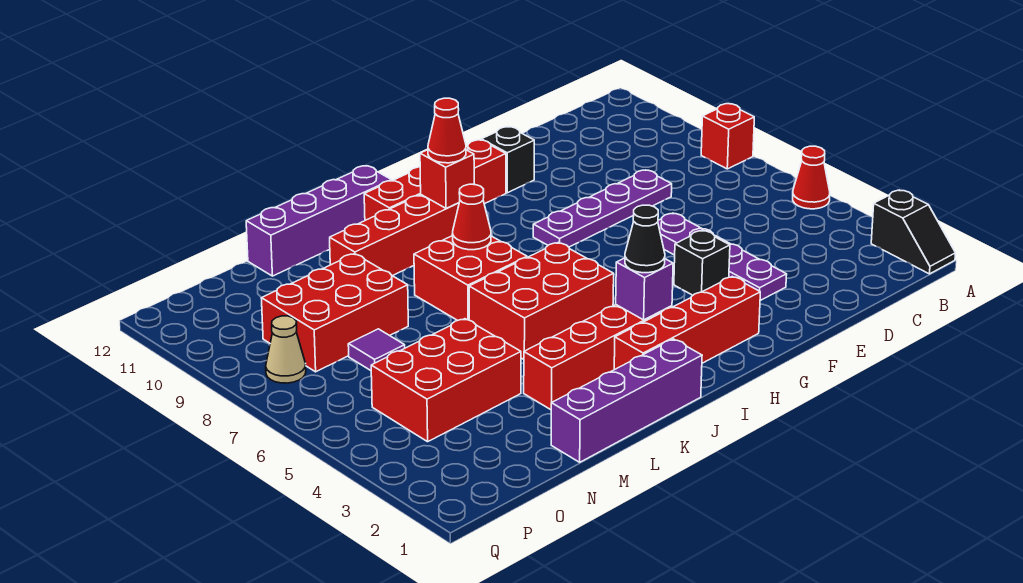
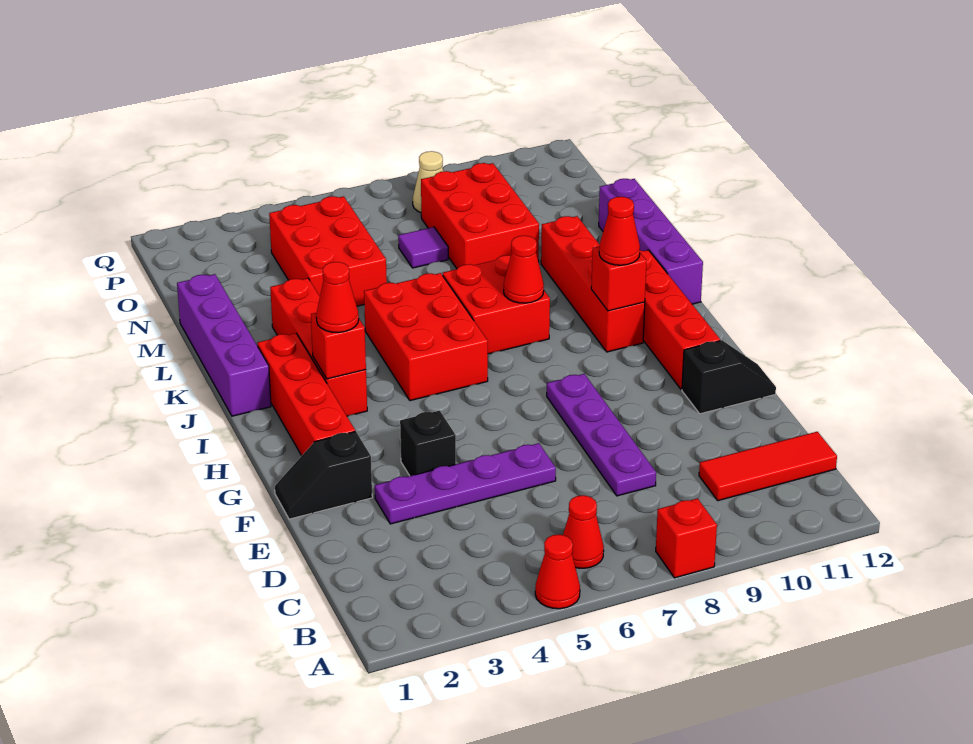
black slope A1:A2 level 1 top 2 -> black slope F1:F2 level 1 top 2
none -> red cone B6 level 1
none -> red tile C10:C12 level 1
purple brick I3 level 2 -> red brick I3 level 2
black cone I3 level 3 -> red cone I3 level 3

